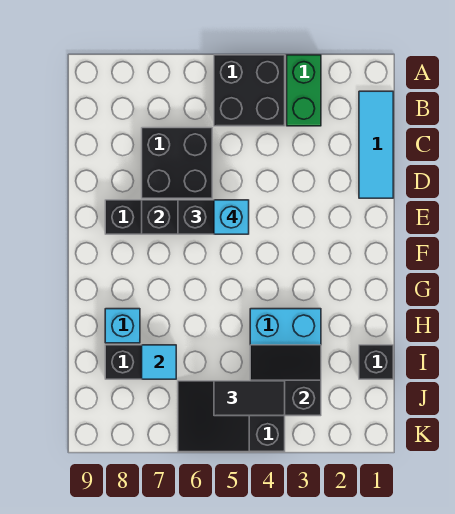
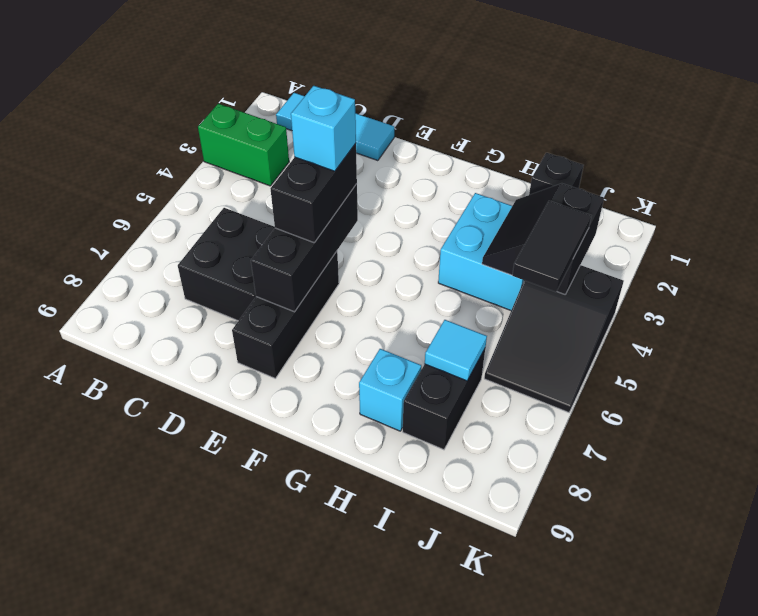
black brick A4:B5 level 1 -> none

